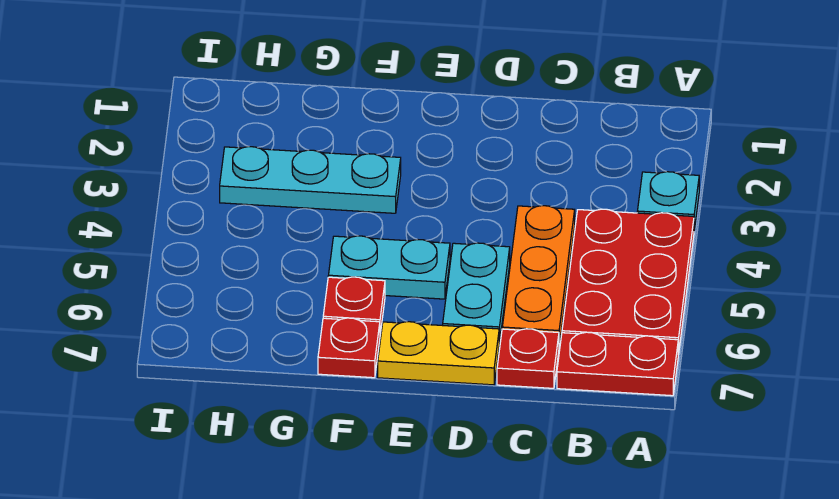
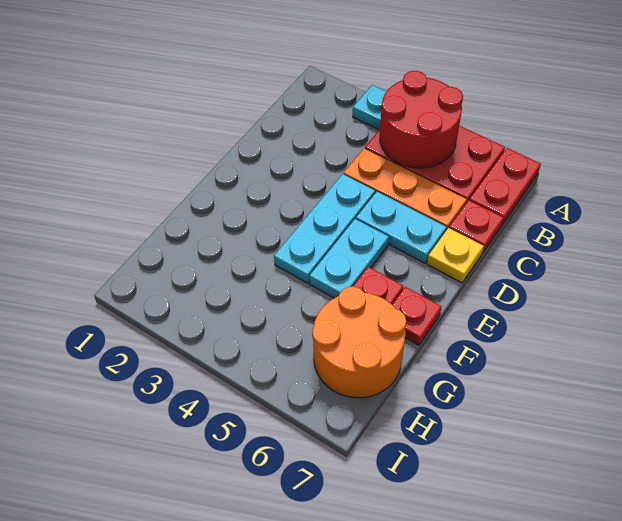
none -> red round brick A4:B5 level 2
yellow plate D7:E7 level 1 -> yellow plate D7 level 1
cyan plate F3:H3 level 1 -> cyan plate D4:F4 level 1
none -> orange round brick G6:H7 level 1

